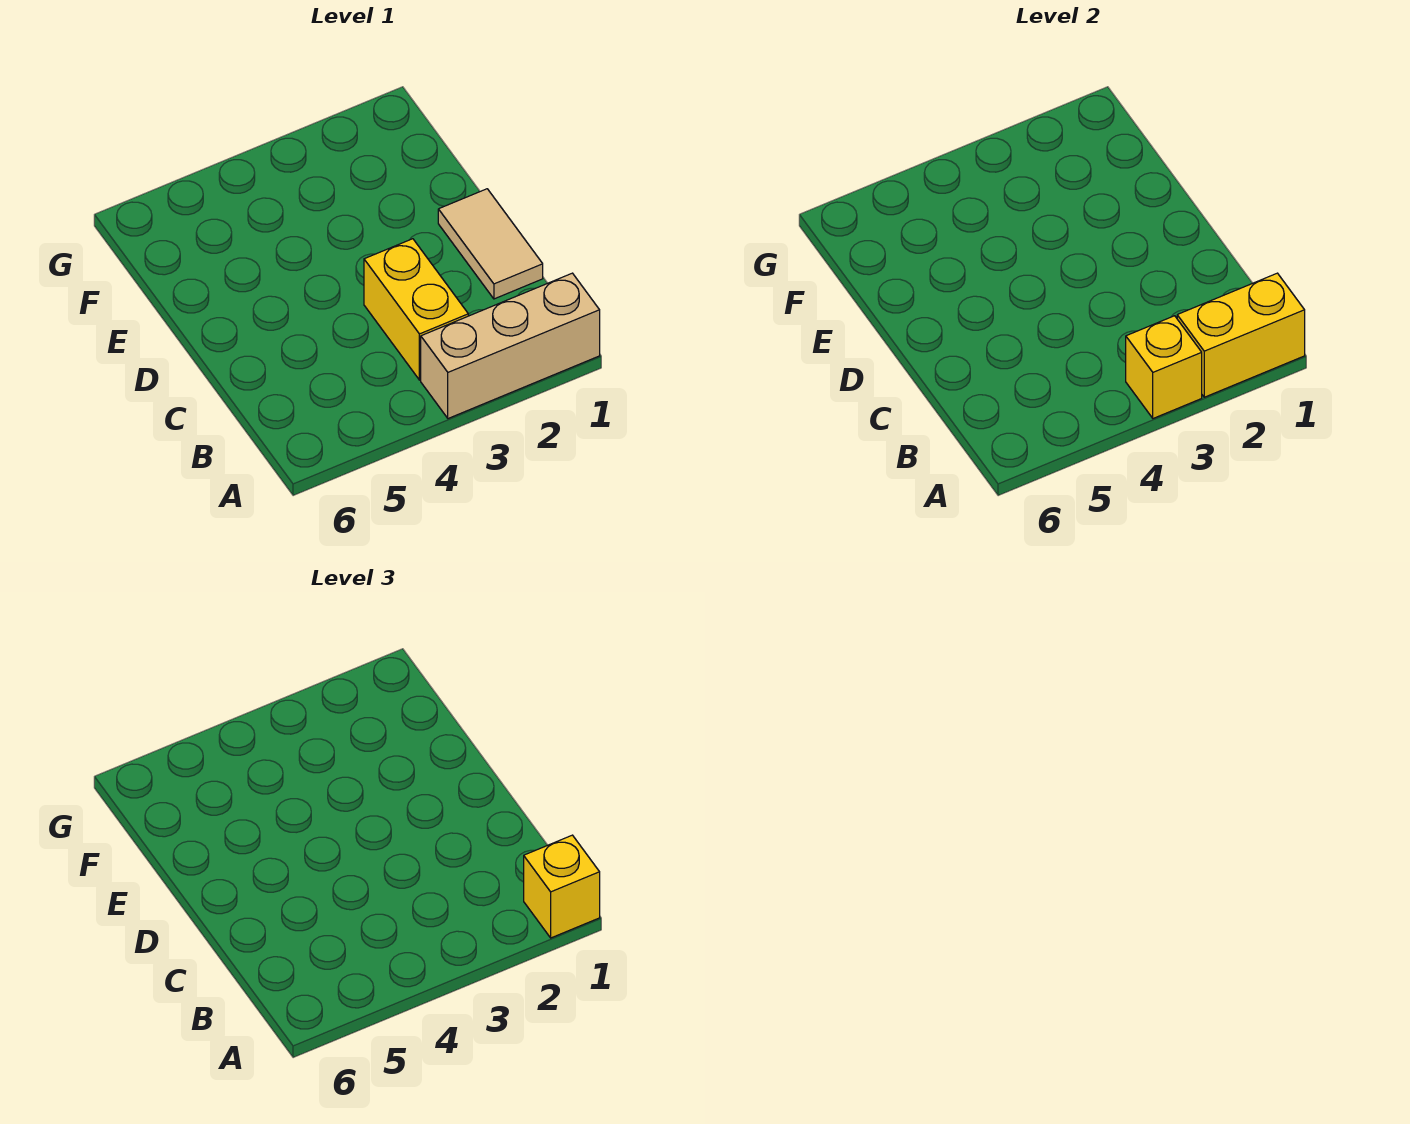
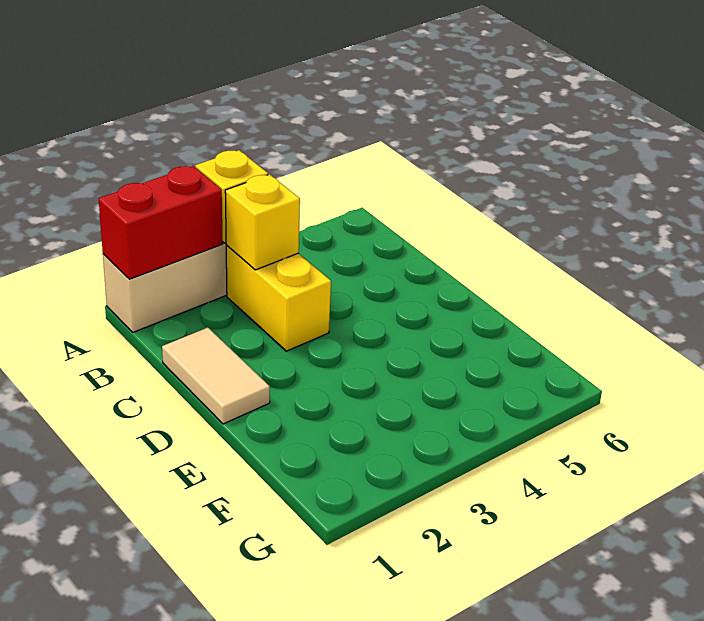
yellow brick A1:A2 level 2 -> red brick A1:A2 level 2
yellow brick A1 level 3 -> yellow brick B3 level 2

